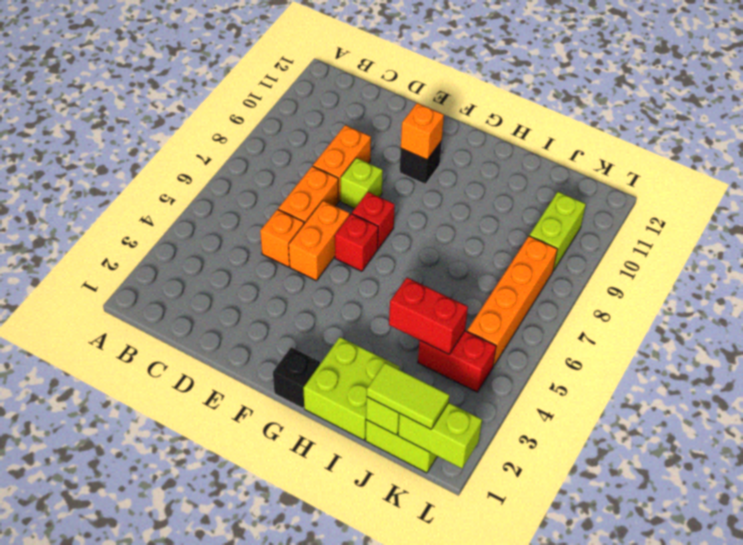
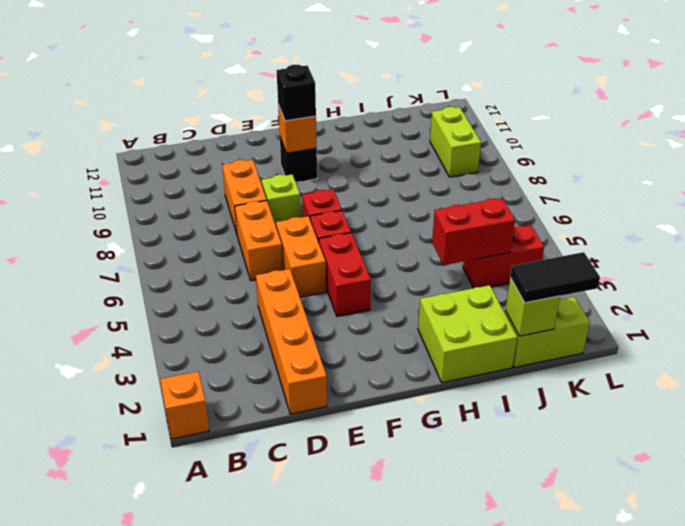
orange brick D5 level 1 -> orange brick A1 level 1
none -> red brick F4:F5 level 1
black brick G1 level 1 -> black brick F10 level 3
lime tile J1:K1 level 3 -> black tile J1:K1 level 3
lime brick K1:L1 level 2 -> none
orange brick K5:K8 level 1 -> orange brick D1:D4 level 1

